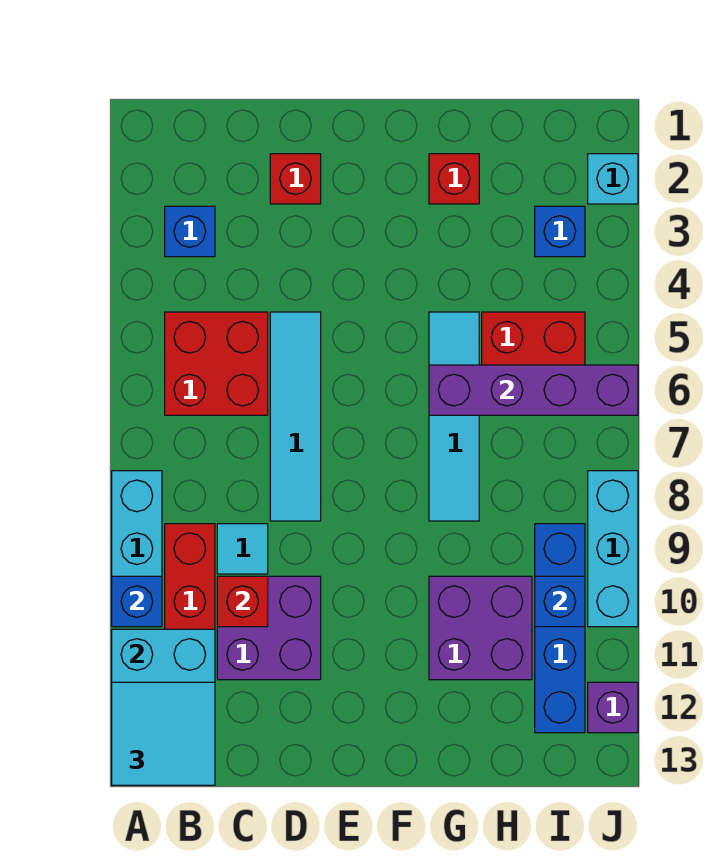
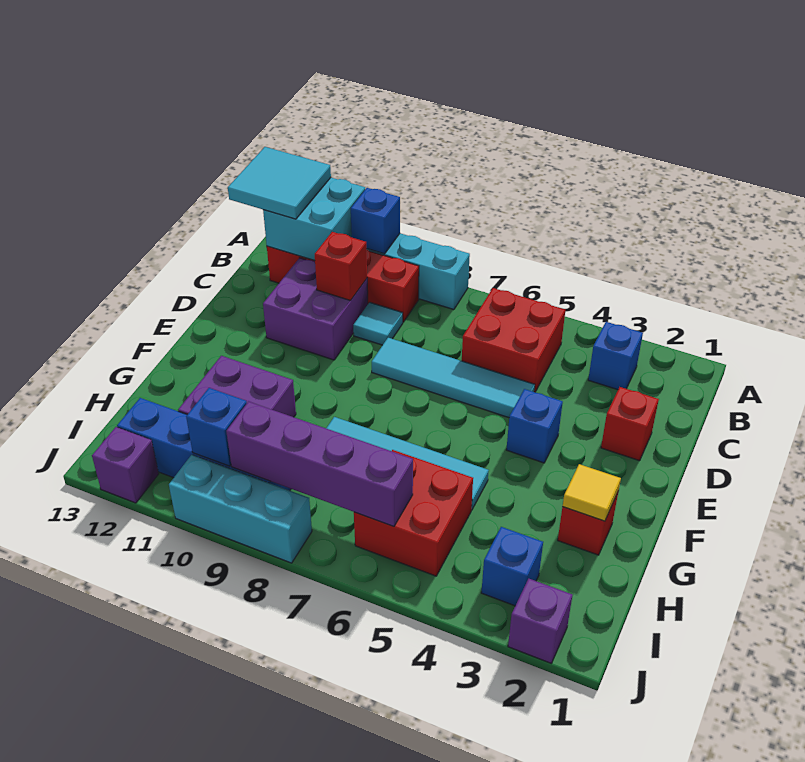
none -> blue brick E4 level 1
none -> yellow tile G2 level 2
purple brick G6:J6 level 2 -> purple brick I6:I9 level 2
cyan brick J2 level 1 -> purple brick J2 level 1

